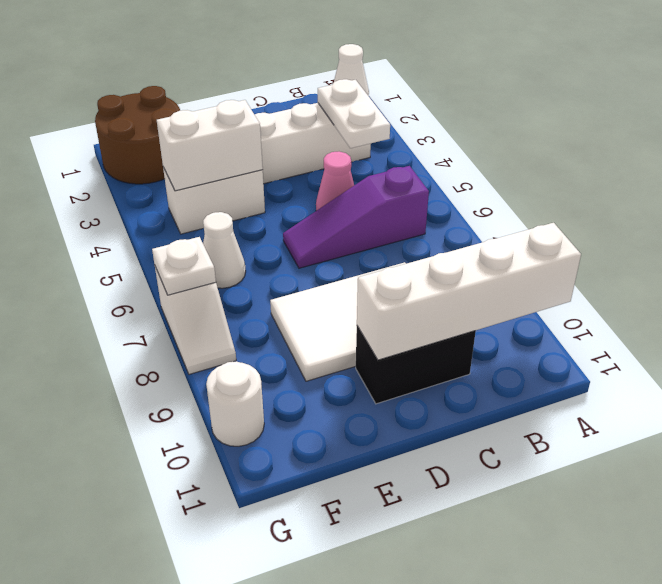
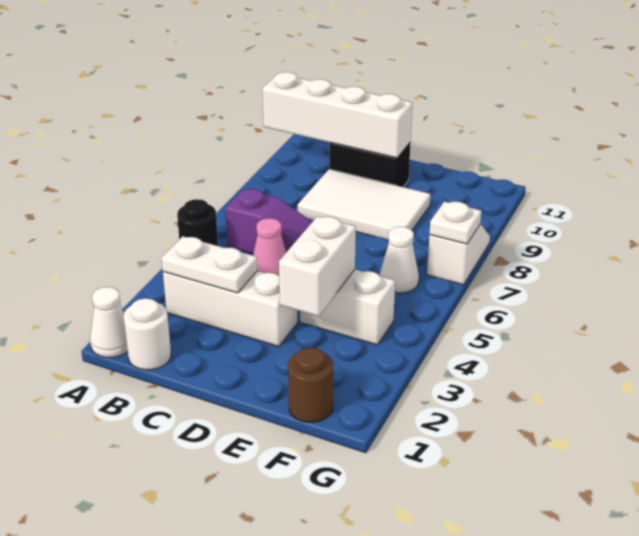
none -> black round brick A5 level 1
white plate B3:B4 level 2 -> white plate B3:C3 level 2
white brick E4:F4 level 2 -> white brick E3:E4 level 2
brown round brick F1:G2 level 1 -> brown round brick F1 level 1
white round brick G10 level 1 -> white round brick B1 level 1

